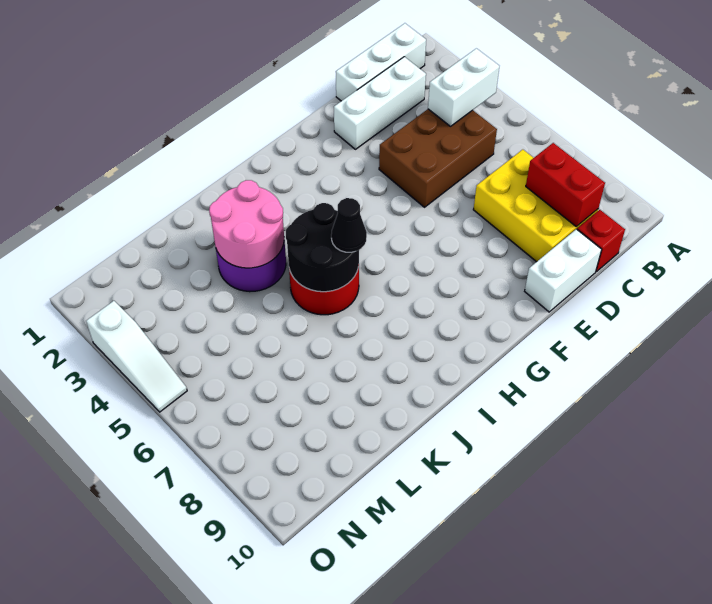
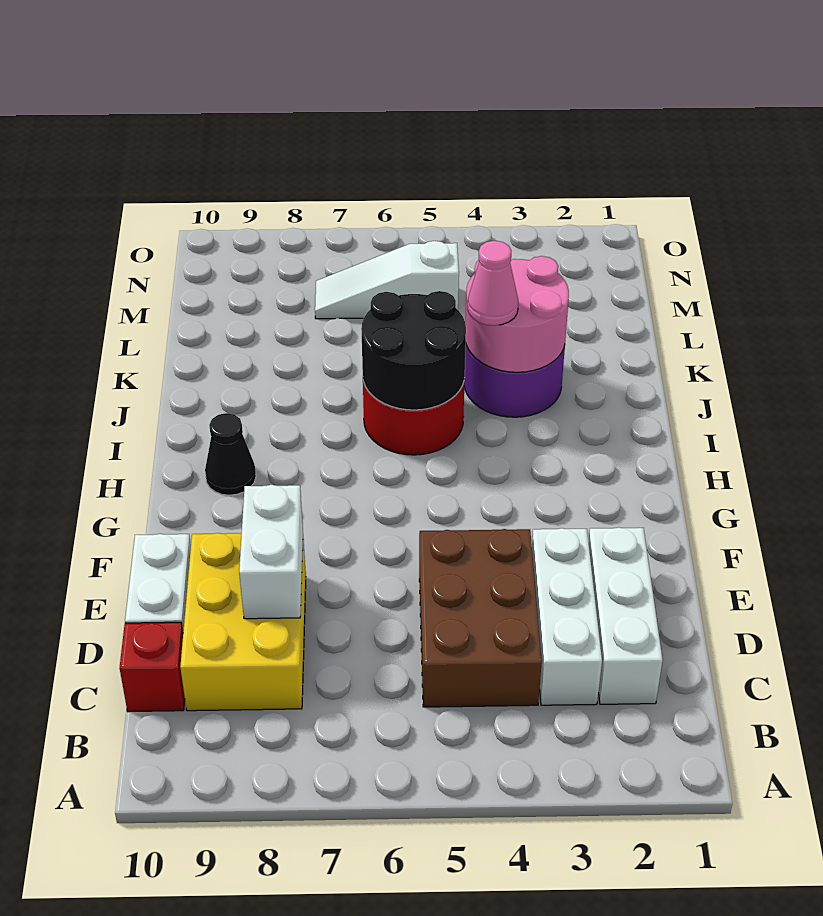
white brick B1:D1 level 1 -> white brick C3:E3 level 1
white brick B4:C4 level 2 -> white brick D8:E8 level 2
yellow brick C7:D9 level 1 -> yellow brick C8:E9 level 1
red brick C8:C9 level 2 -> none
black cone I6 level 3 -> black cone H9 level 1
none -> pink cone J4 level 3
white slope O3:O5 level 1 top 3 -> white slope M5:M7 level 1 top 5

